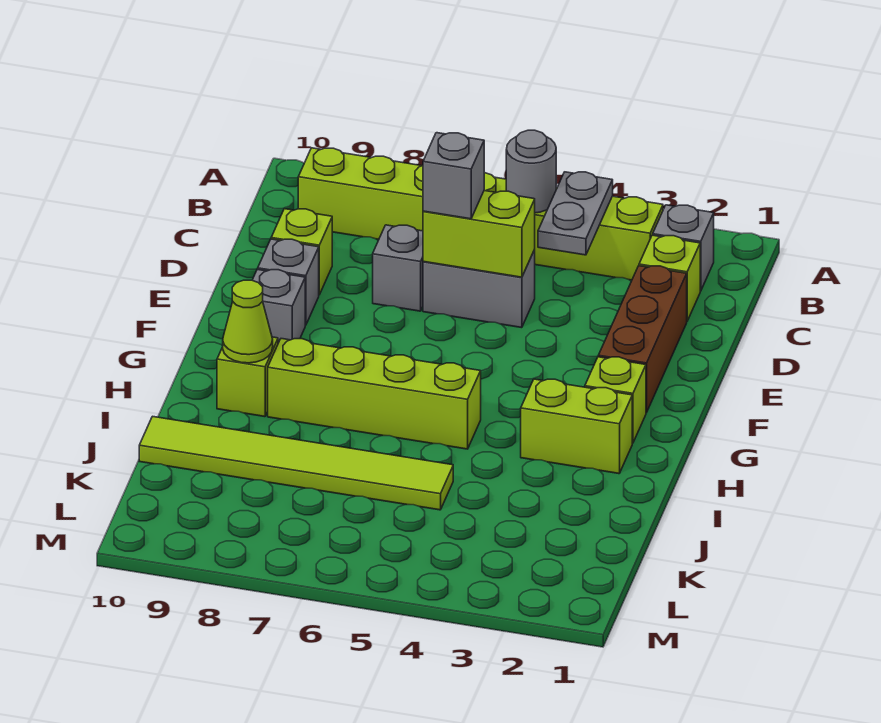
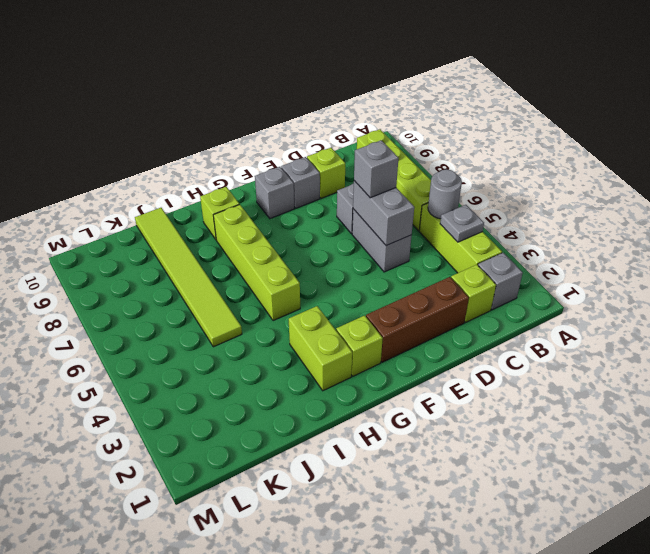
grey plate B4:C4 level 2 -> grey plate B4 level 2
lime brick D5:D6 level 2 -> grey brick D5:D6 level 2
lime cone H9 level 2 -> none

